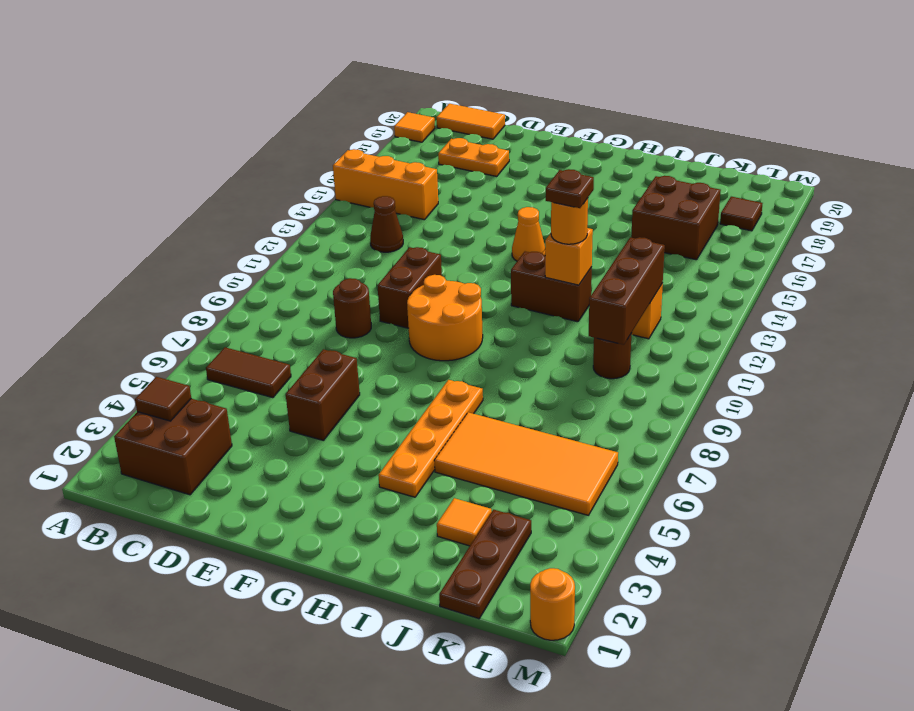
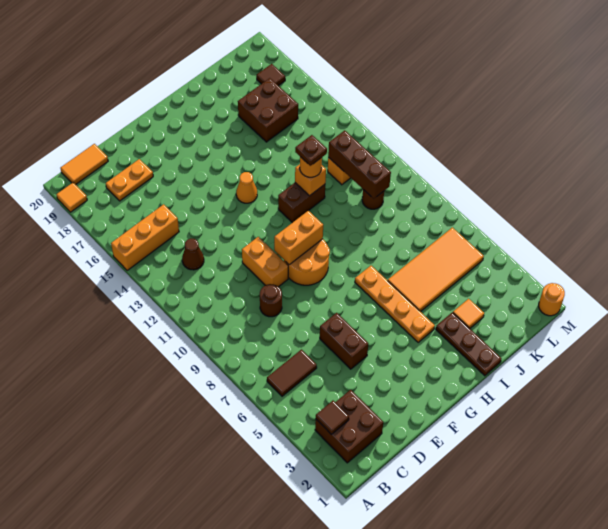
brown brick E10:E11 level 1 -> orange brick E10:E11 level 1
none -> orange brick F10:G10 level 2
brown plate K1:K3 level 1 -> brown plate I1:I3 level 1

